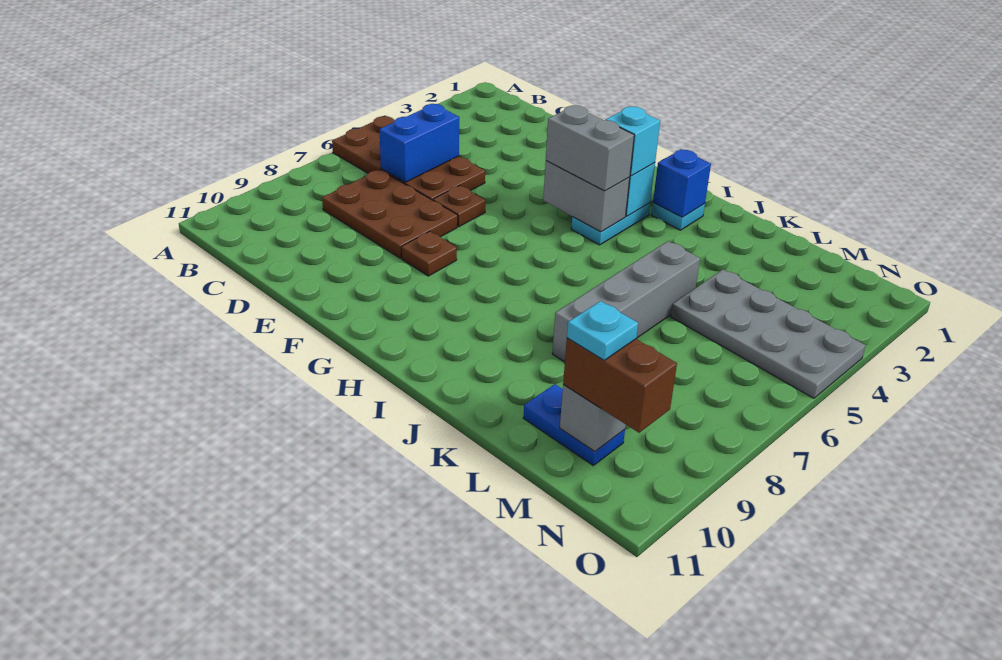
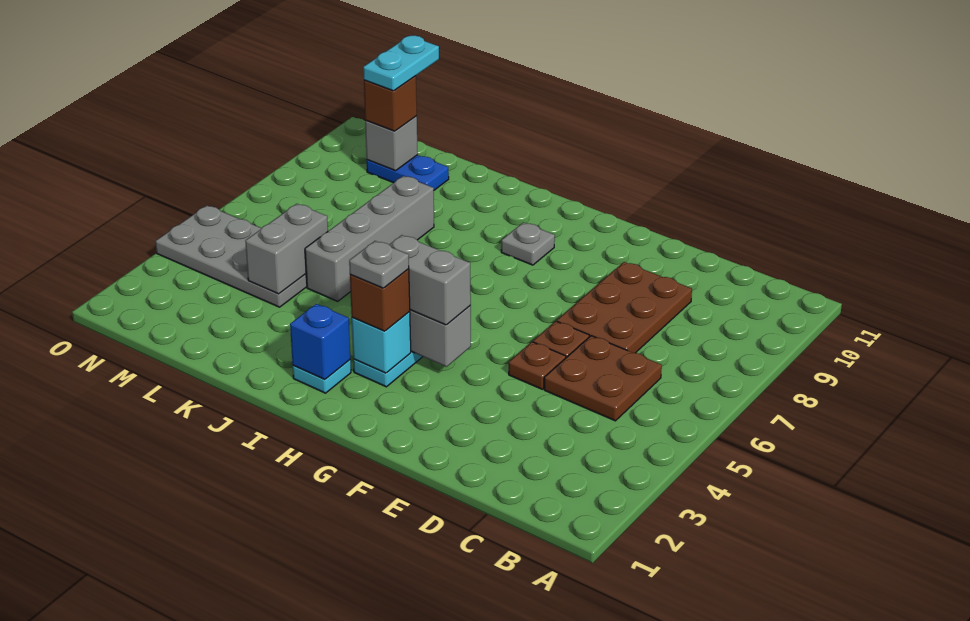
brown plate A5:D6 level 1 -> brown plate C5:D6 level 1
blue brick C5:C6 level 2 -> none
brown plate C7:E8 level 1 -> brown plate D7:E9 level 1
brown plate F8 level 1 -> brown plate E5 level 1
cyan brick H3 level 3 -> brown brick H3 level 3
none -> grey plate H3 level 4
none -> grey plate H9 level 1
none -> grey brick L4:L5 level 2
brown brick M10:N10 level 3 -> brown brick M10 level 3
cyan plate M10 level 4 -> cyan plate M10:M11 level 4

